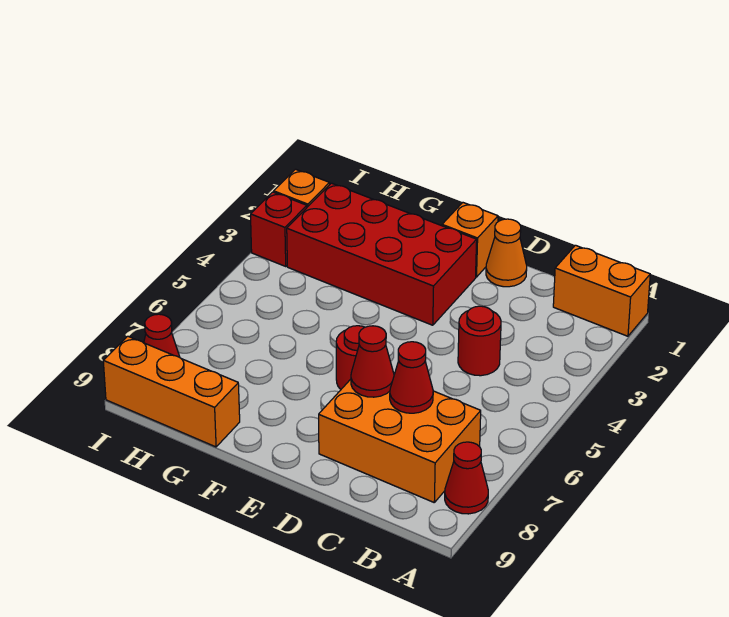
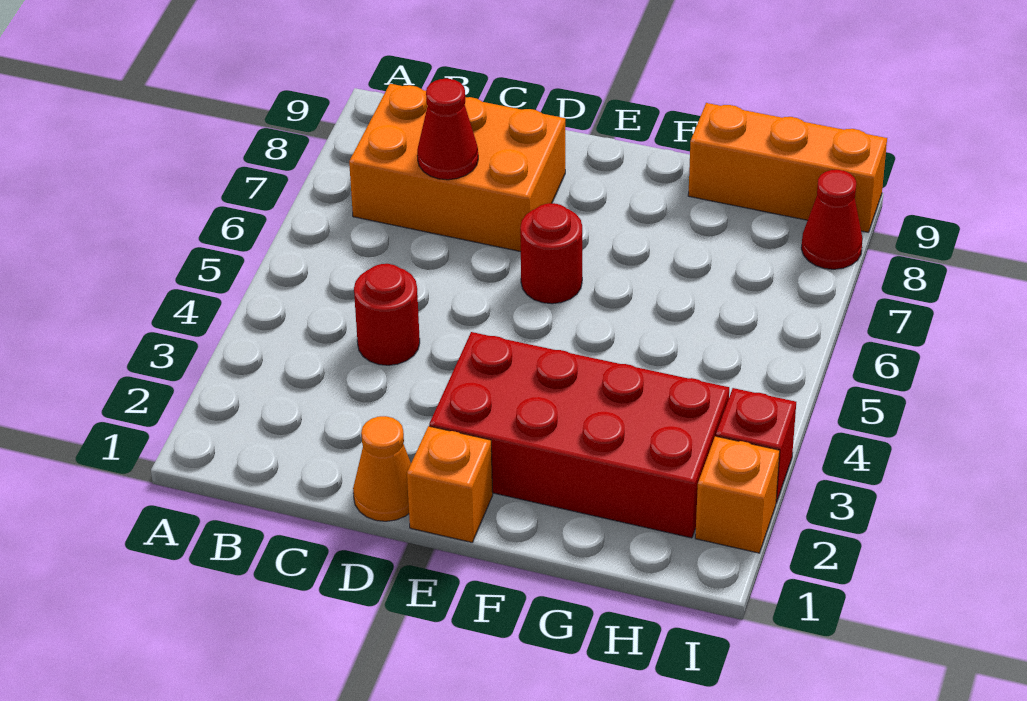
orange brick A1:B1 level 1 -> none
red cone A8 level 1 -> none
red cone D7 level 2 -> none

